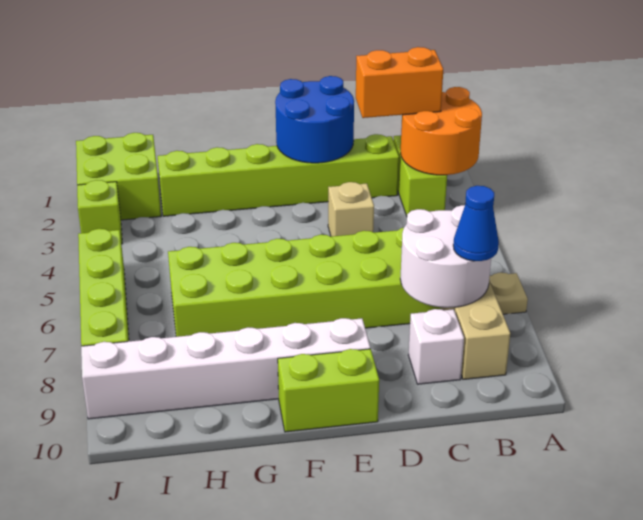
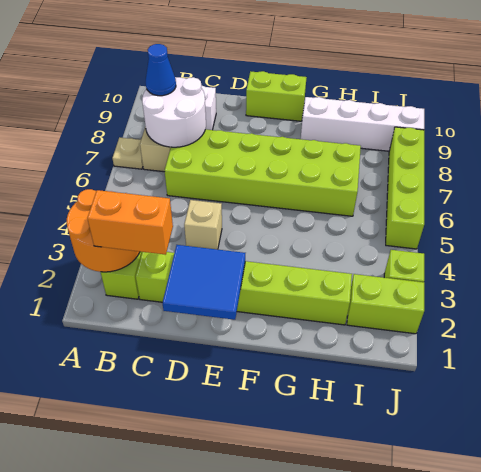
blue round brick D1:E2 level 2 -> blue tile D1:E2 level 2
white brick E9:J9 level 1 -> white brick G9:J9 level 1
lime brick I1:J2 level 1 -> lime brick I2:J2 level 1

